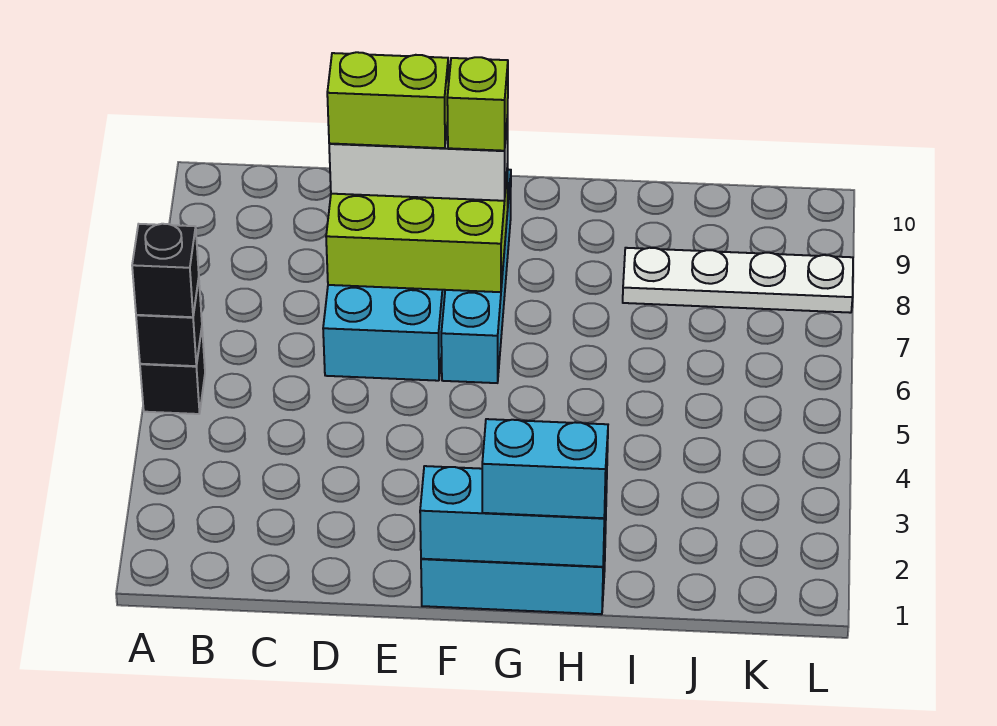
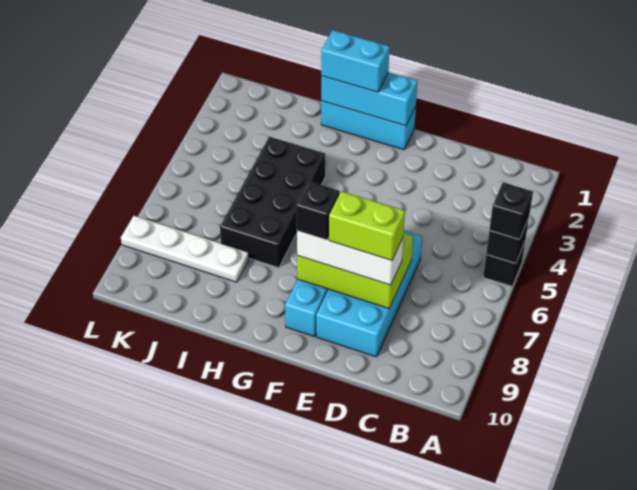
lime brick F8 level 4 -> black brick F8 level 4
none -> black brick H4:I7 level 1

